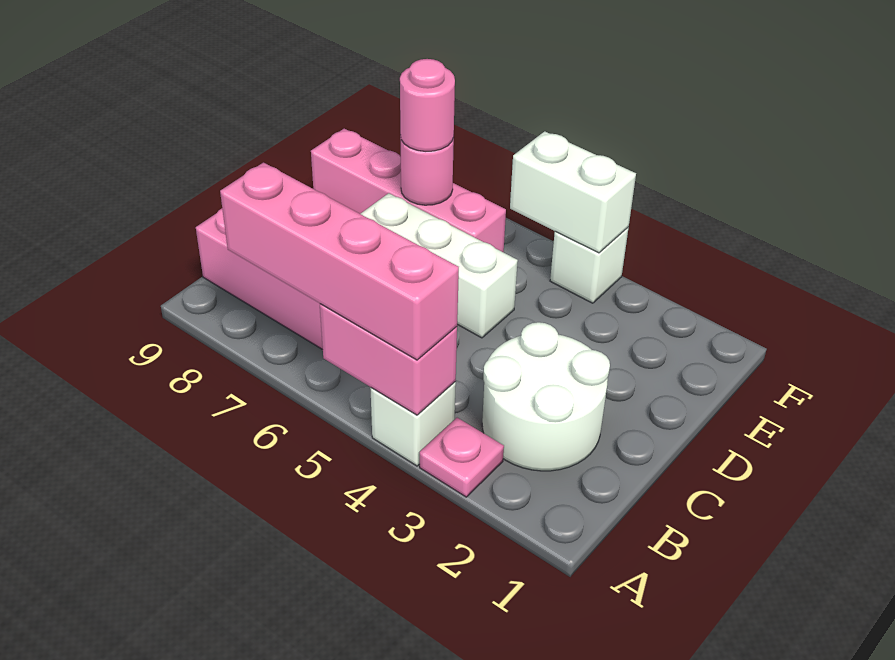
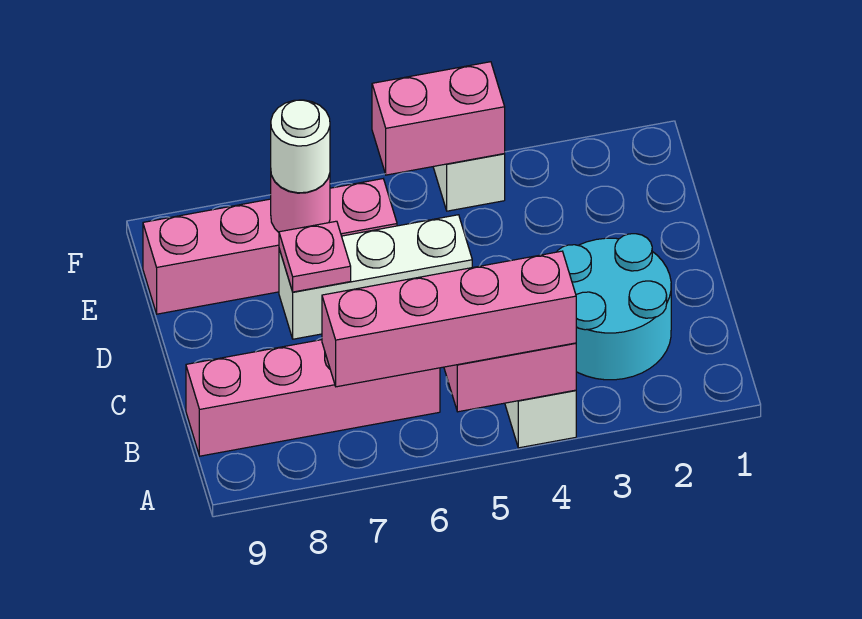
pink plate A3 level 1 -> pink plate D7 level 2
white round brick B2:C3 level 1 -> cyan round brick B2:C3 level 1
pink round brick E7 level 3 -> white round brick E7 level 3
white brick F4:F5 level 2 -> pink brick F4:F5 level 2

